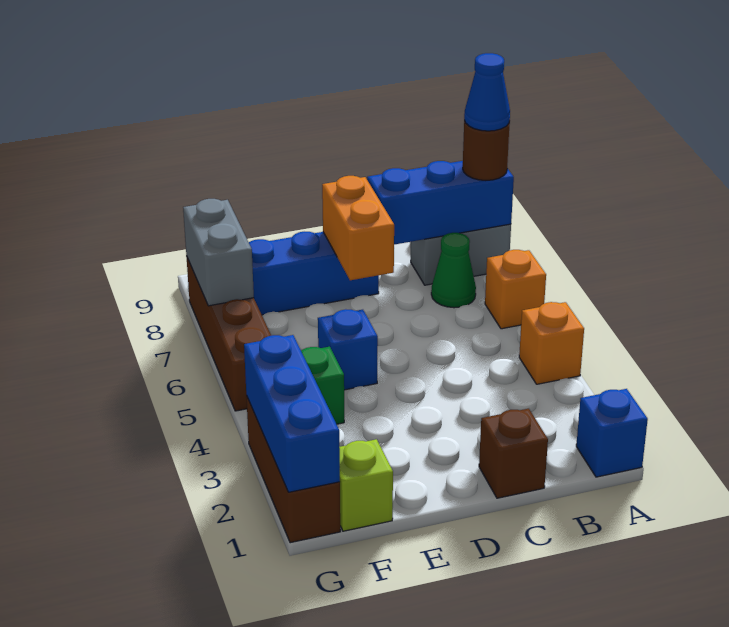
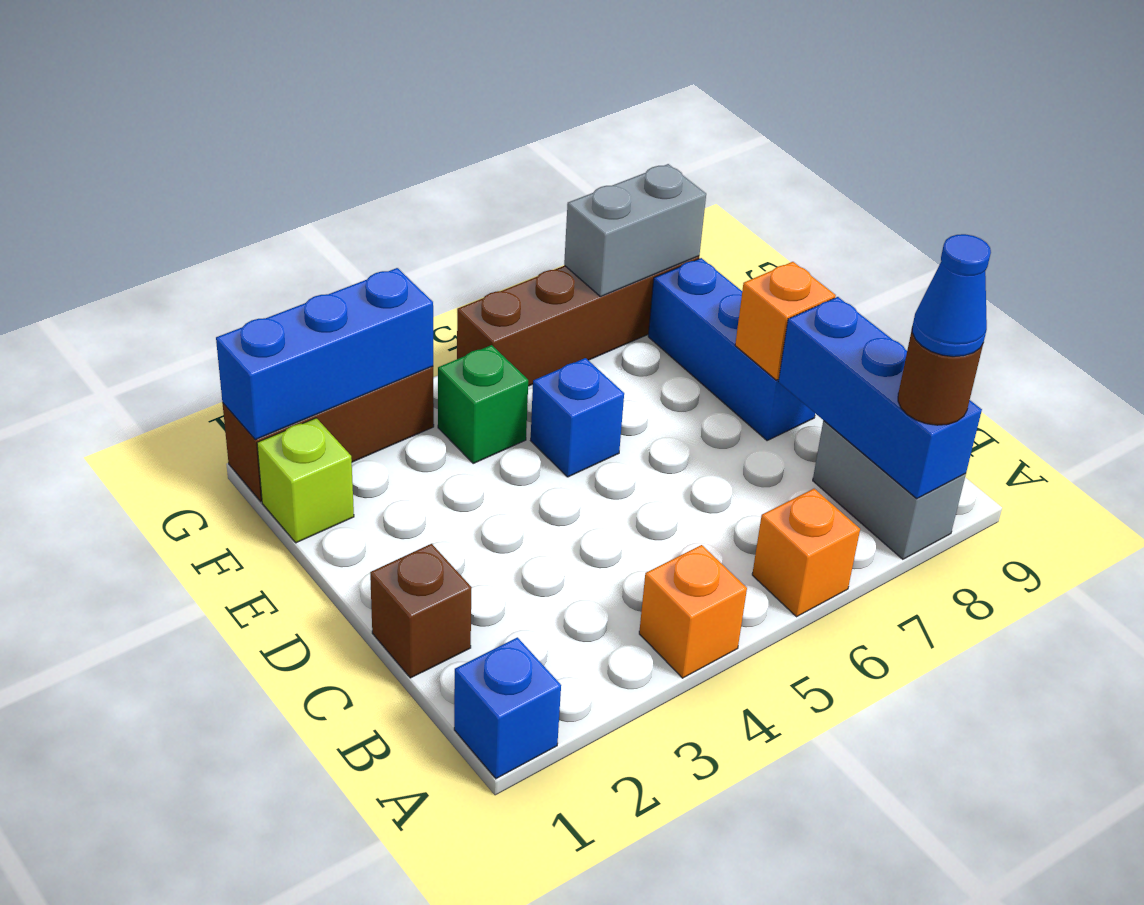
green cone B7 level 1 -> none
orange brick D7:D8 level 2 -> orange brick D8 level 2

